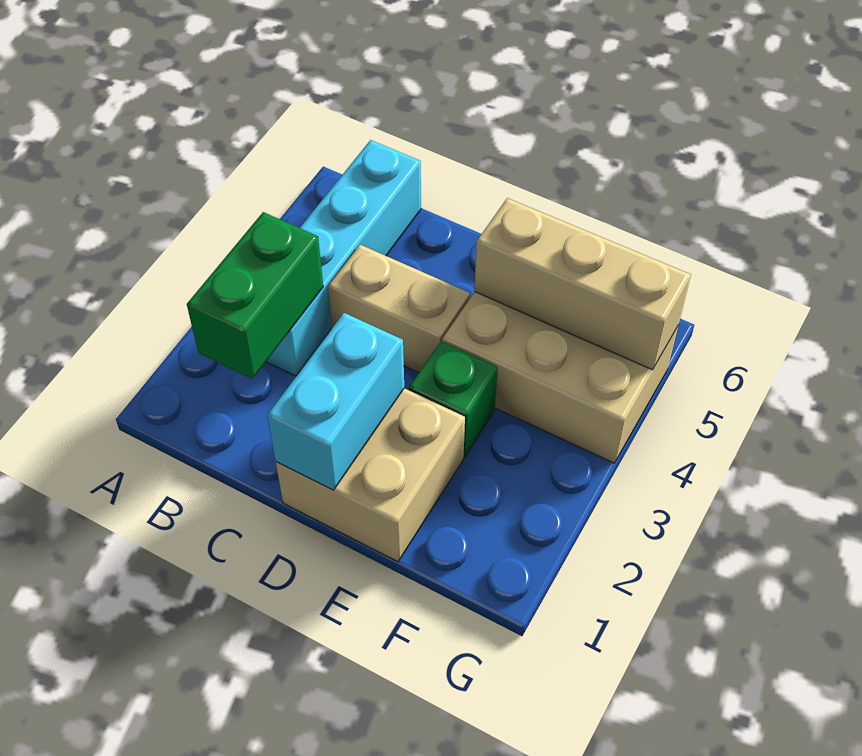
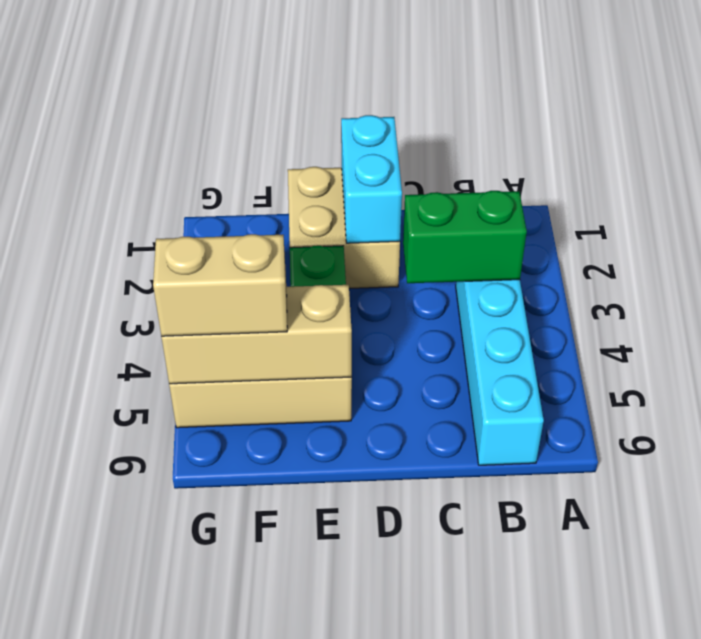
green brick B2:B3 level 2 -> green brick B3:C3 level 2
tan brick C4:D4 level 1 -> tan brick F5:G5 level 3

